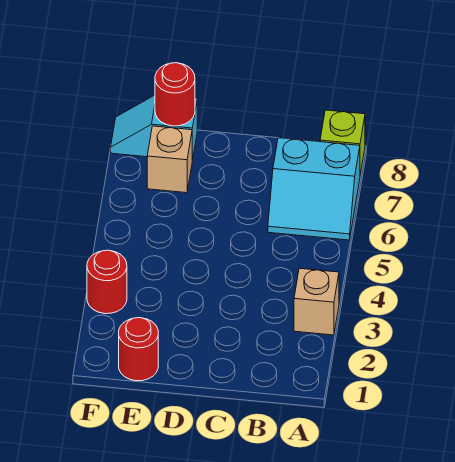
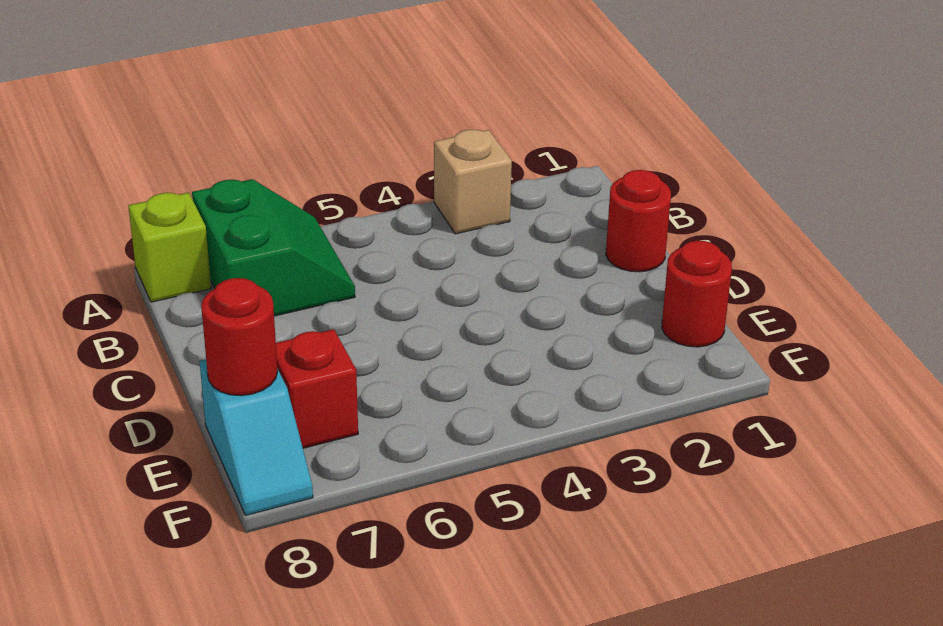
cyan slope A6:B7 level 1 top 7 -> green slope A6:B7 level 1 top 7
tan brick E7 level 1 -> red brick E7 level 1
red round brick F3 level 1 -> red round brick C1 level 1

